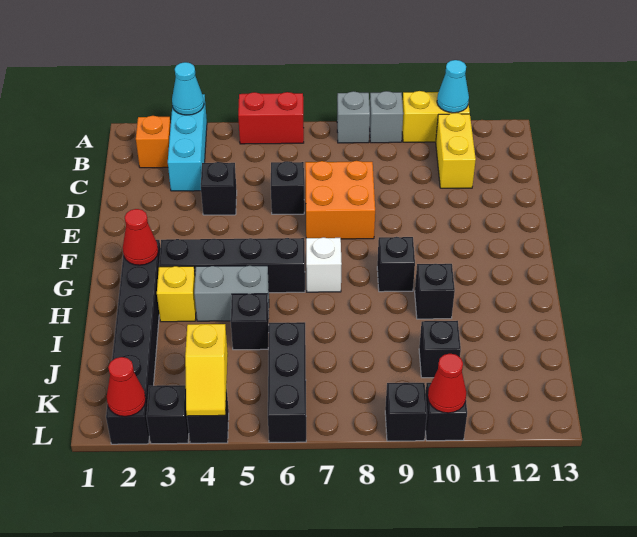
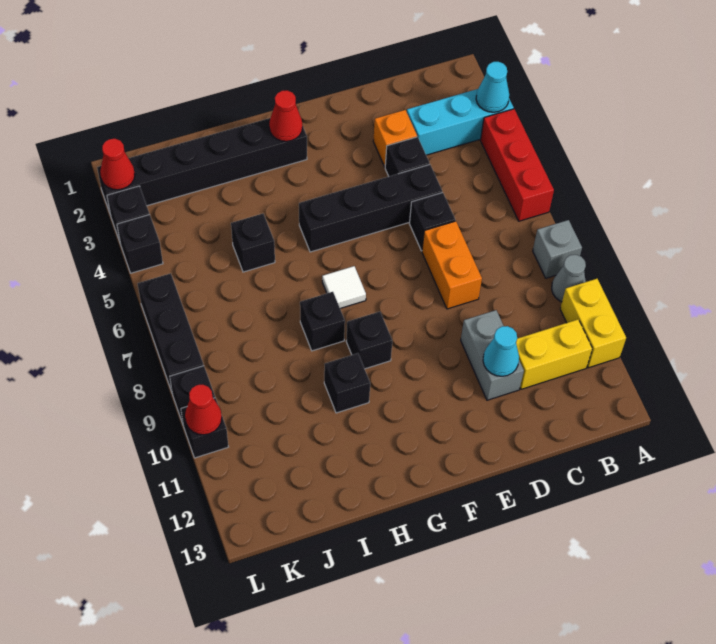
red brick A5:A6 level 1 -> red brick A4:A6 level 1
grey brick A9 level 1 -> grey cone A9 level 1
cyan cone A11 level 2 -> cyan cone D11 level 2
orange brick B2 level 1 -> orange brick D3 level 1
orange brick D7:E8 level 1 -> orange brick D7:D8 level 1
black brick G3:G6 level 1 -> black brick D5:G5 level 1
white brick G7 level 1 -> white tile G7 level 1
yellow brick H3 level 1 -> none
grey brick H4:H5 level 1 -> grey brick D10:D11 level 1
black brick J6:L6 level 1 -> black brick L6:L8 level 1
black brick J10 level 1 -> black brick H8 level 1
yellow slope K4:L4 level 2 top K -> none

